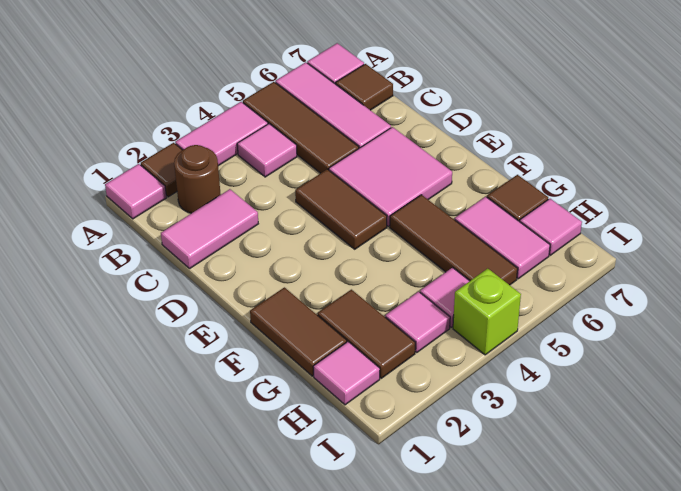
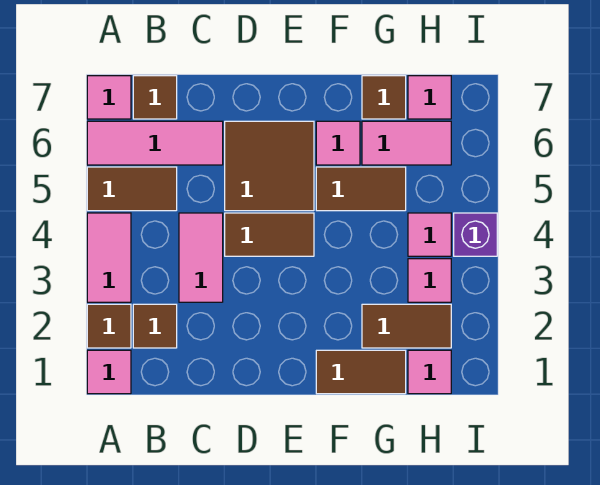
brown tile A5:C5 level 1 -> brown tile A5:B5 level 1
brown round brick B2 level 1 -> brown tile B2 level 1
pink tile B4 level 1 -> pink tile F6 level 1
pink tile C1:C2 level 1 -> pink tile C3:C4 level 1
pink tile D5:E6 level 1 -> brown tile D5:E6 level 1
brown tile F5:H5 level 1 -> brown tile F5:G5 level 1
lime brick I4 level 1 -> purple brick I4 level 1

